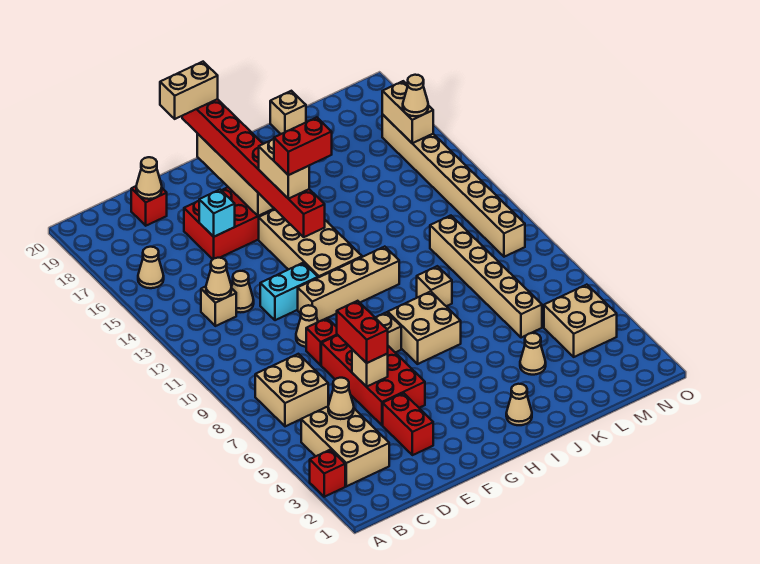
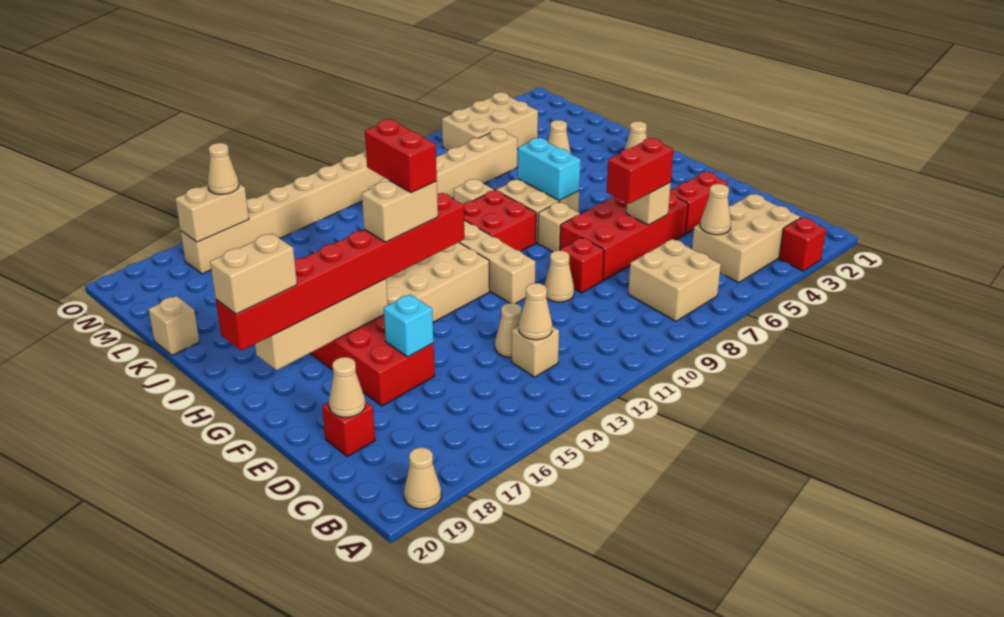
tan cone B16 level 1 -> tan cone A19 level 1
cyan brick E12:F12 level 1 -> cyan brick H7:I7 level 2
tan brick F20:G20 level 4 -> tan brick G19:G20 level 4
none -> red brick H9:I10 level 1
tan brick M4:N5 level 1 -> tan brick M4:N6 level 1

